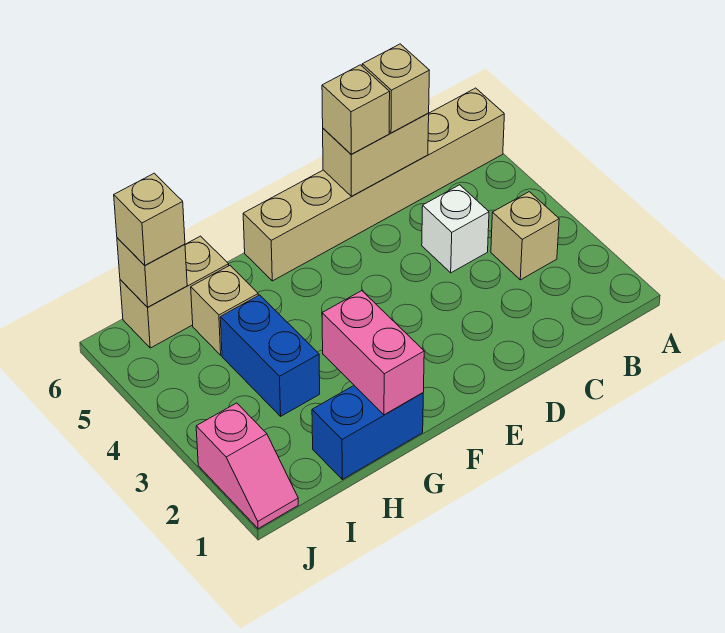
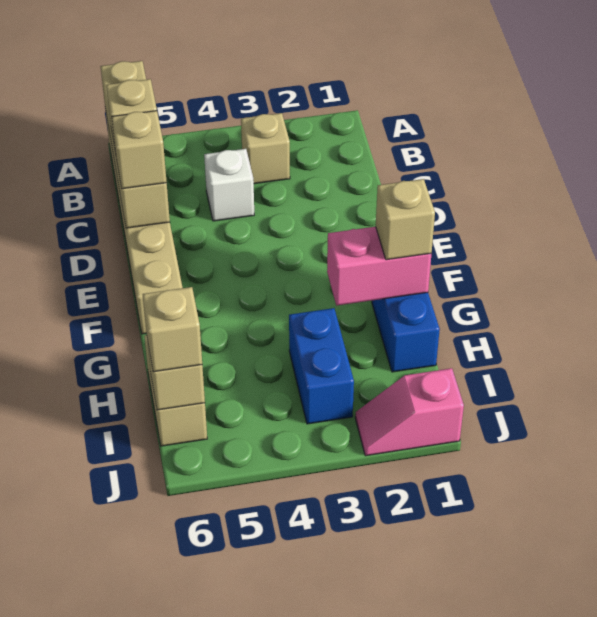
tan brick C6:D6 level 2 -> tan brick A6:D6 level 2
blue brick H3:H4 level 1 -> blue brick H3:I3 level 1
tan brick H5 level 1 -> tan brick G1 level 3
pink slope J1:J2 level 1 top 2 -> pink slope J1:J2 level 1 top 1

